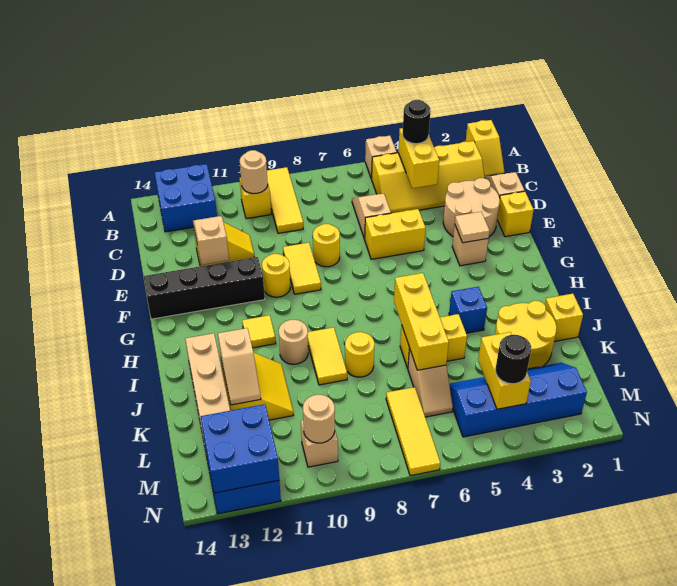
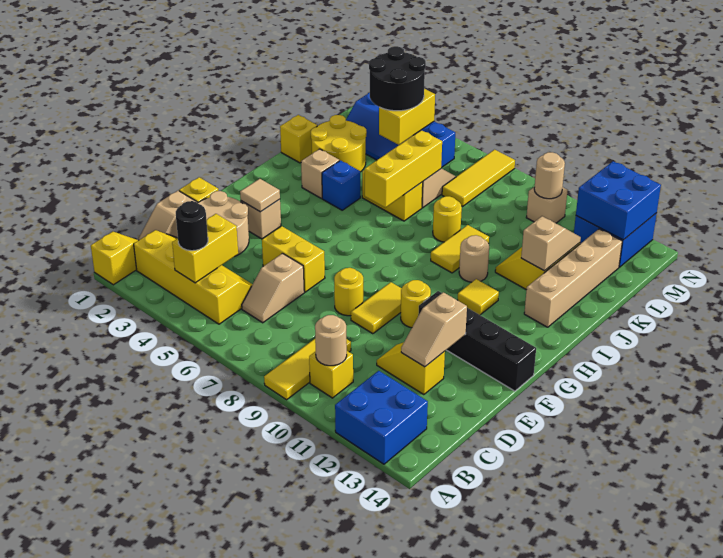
tan brick A5 level 1 -> tan brick I3 level 1
black round brick M4 level 3 -> black round brick L3:M4 level 3

